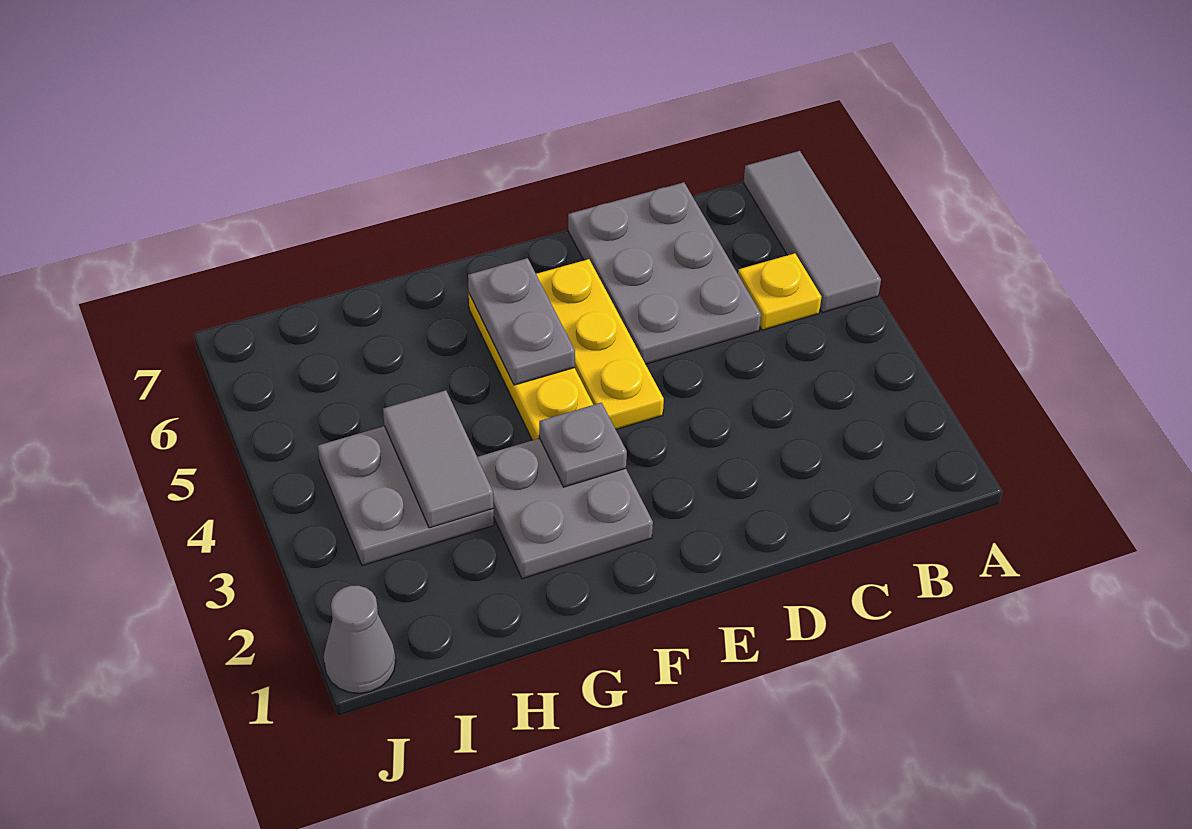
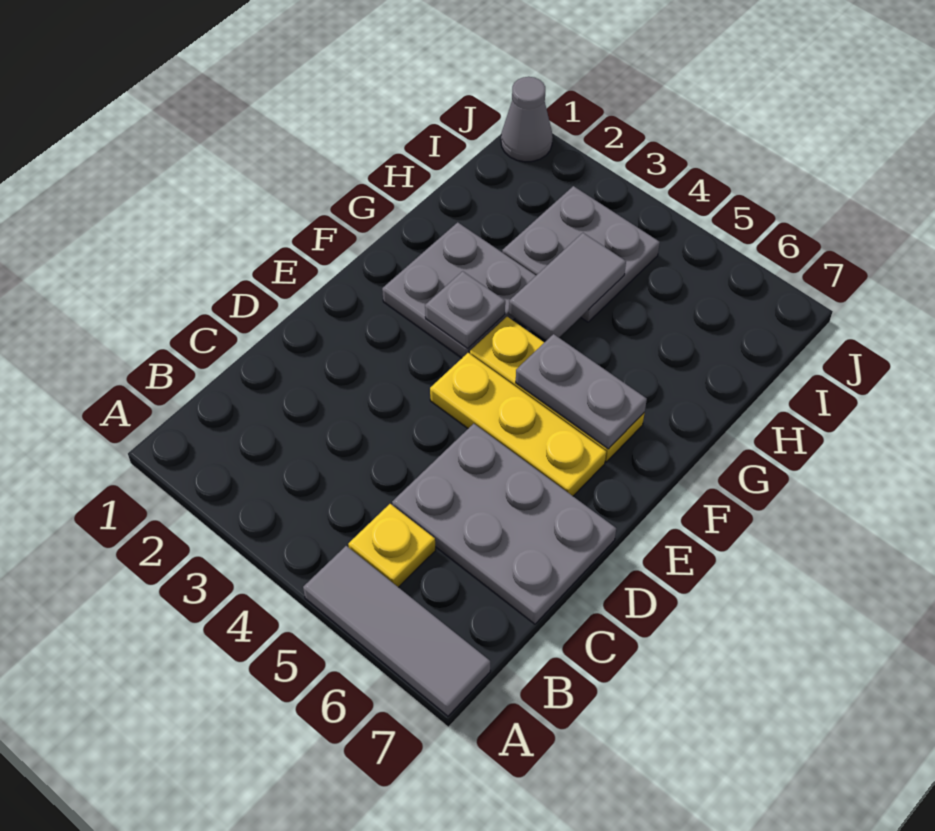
grey tile H3:H4 level 2 -> grey tile G4:H4 level 2

